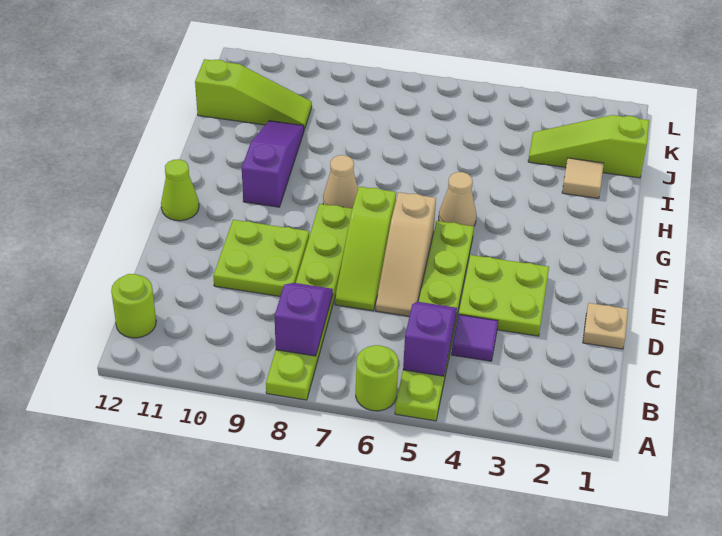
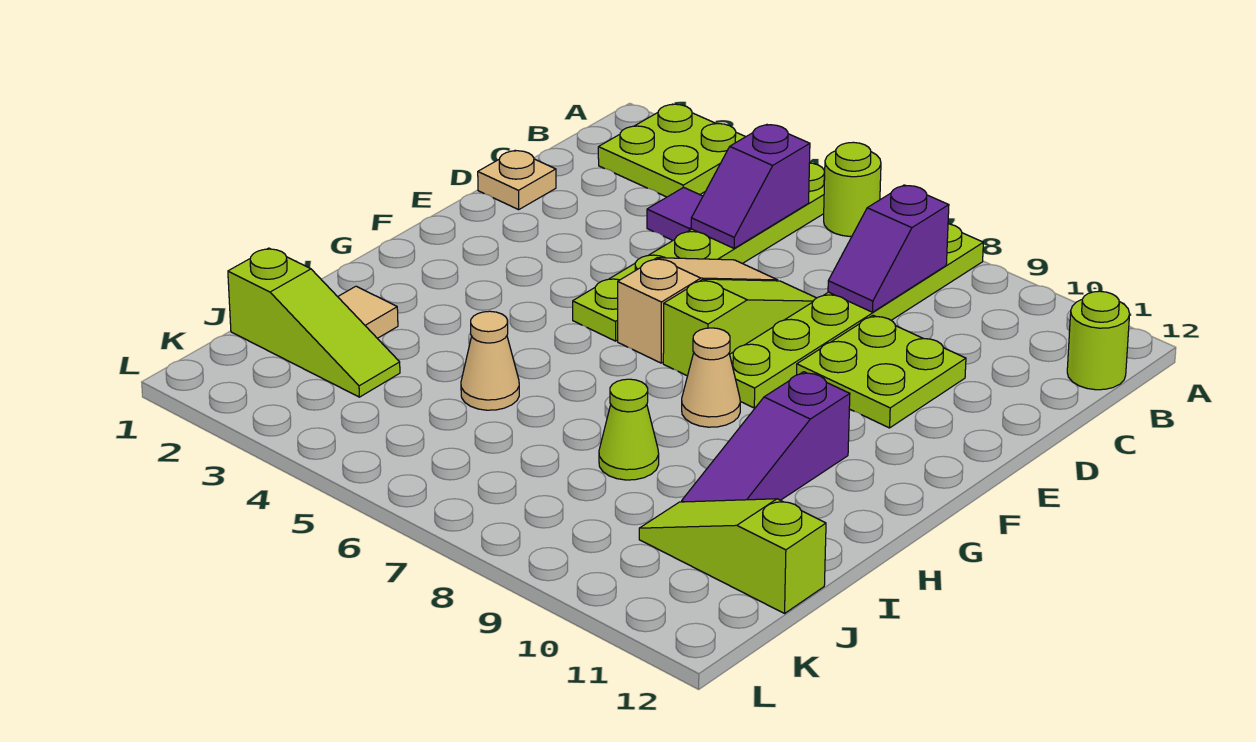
lime plate D3:E4 level 1 -> lime plate A2:B3 level 1
lime cone F12 level 1 -> lime cone I8 level 1
tan cone G5 level 1 -> tan cone I5 level 1

